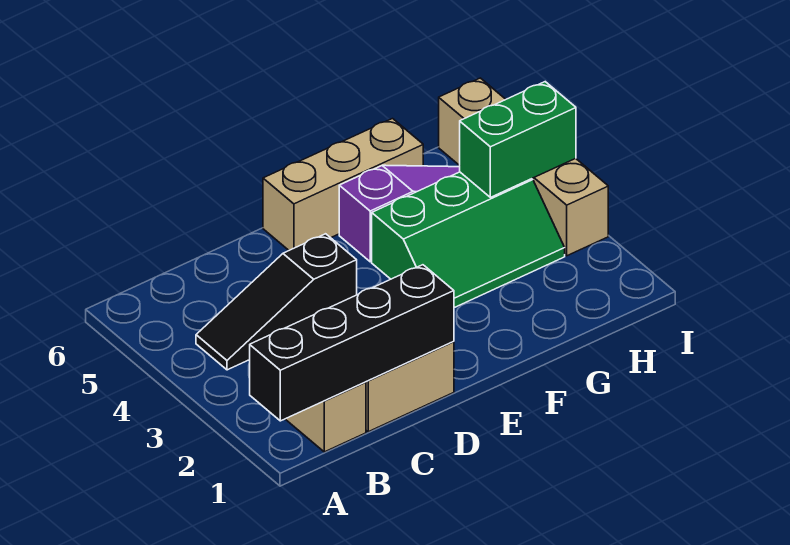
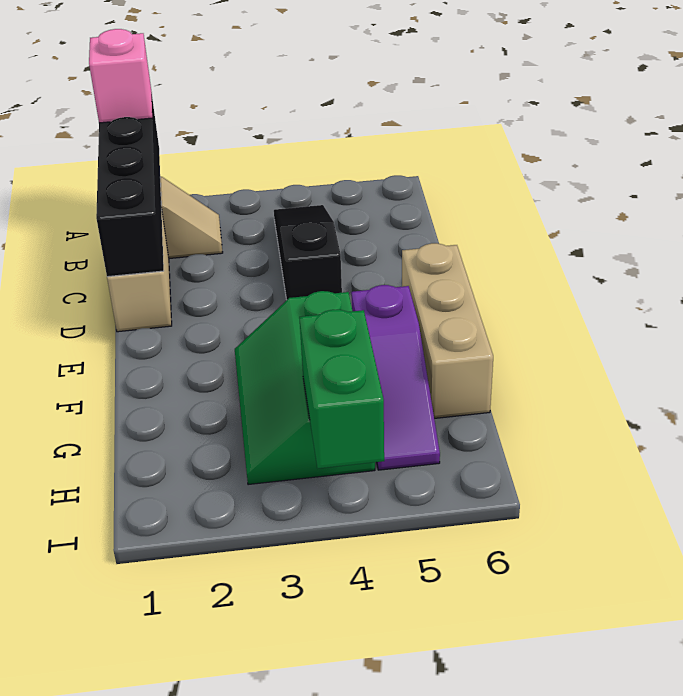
none -> pink brick A1 level 3
tan brick I3:I6 level 1 -> none

